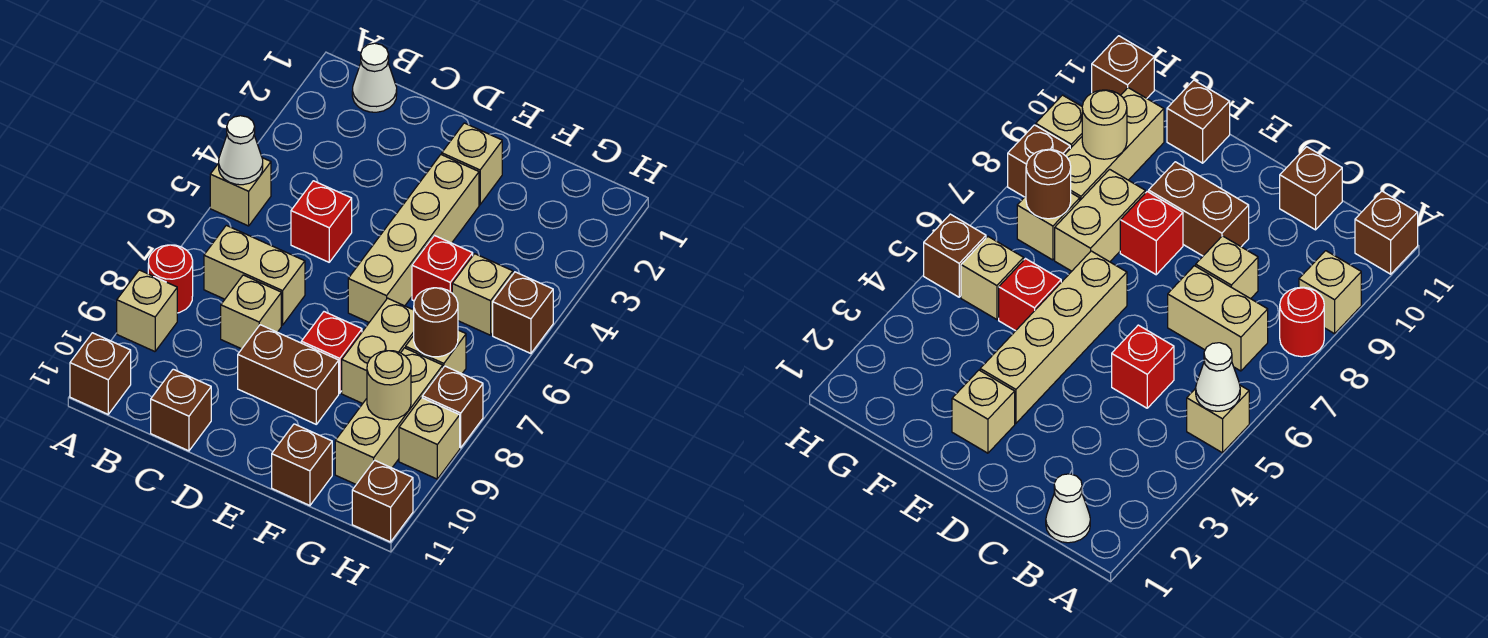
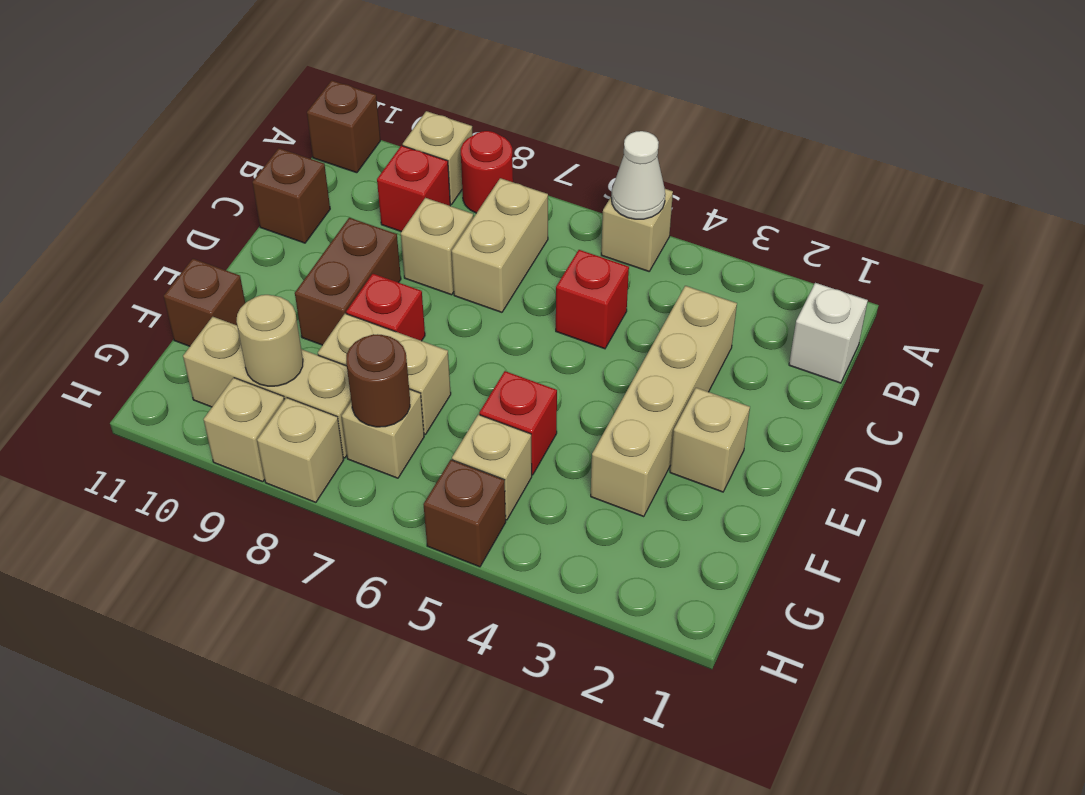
white cone B1 level 1 -> white brick B1 level 1
none -> red brick B9 level 1
tan brick E3:E6 level 1 -> tan brick C3:F3 level 1
brown brick H8 level 1 -> tan brick H8 level 1
brown brick H11 level 1 -> none

